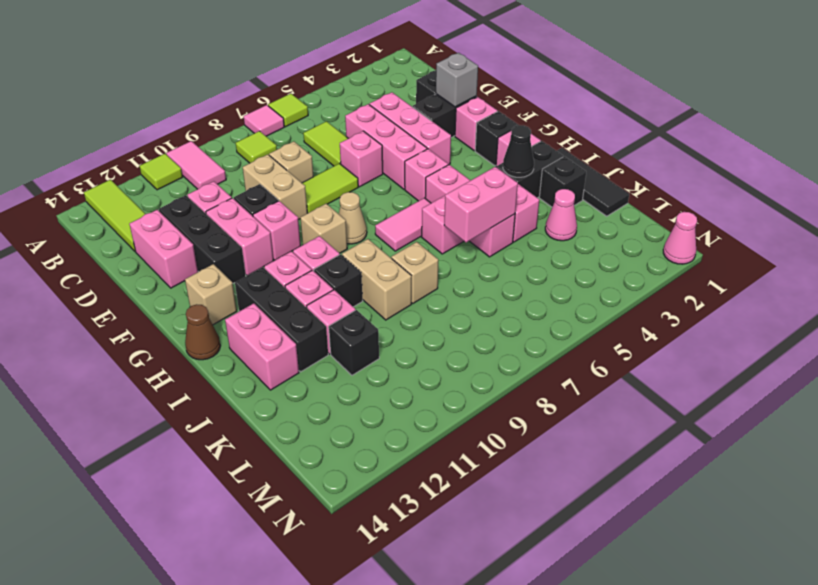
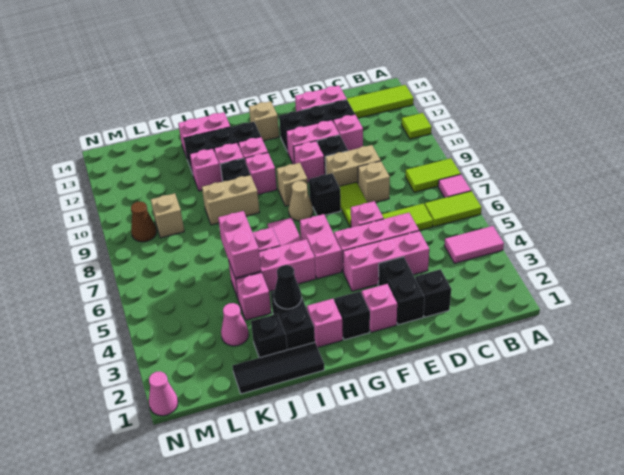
lime tile A6 level 1 -> lime tile A6:B6 level 1
pink tile A10:B10 level 1 -> pink tile A4:B4 level 1
lime tile B8 level 1 -> lime tile A8:B8 level 1
grey brick E2 level 2 -> none
pink brick G5 level 1 -> pink brick G5:G6 level 1
brown cone H14 level 1 -> brown cone M9 level 1
tan brick J8 level 1 -> tan brick L9 level 1
black brick K11 level 1 -> black brick F8 level 1

